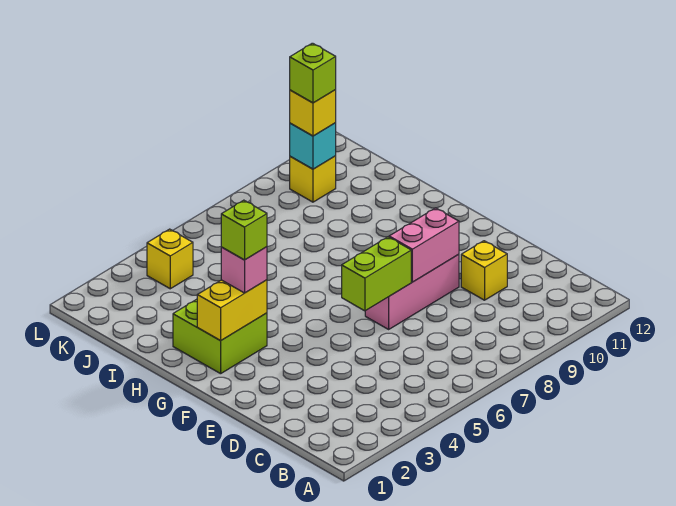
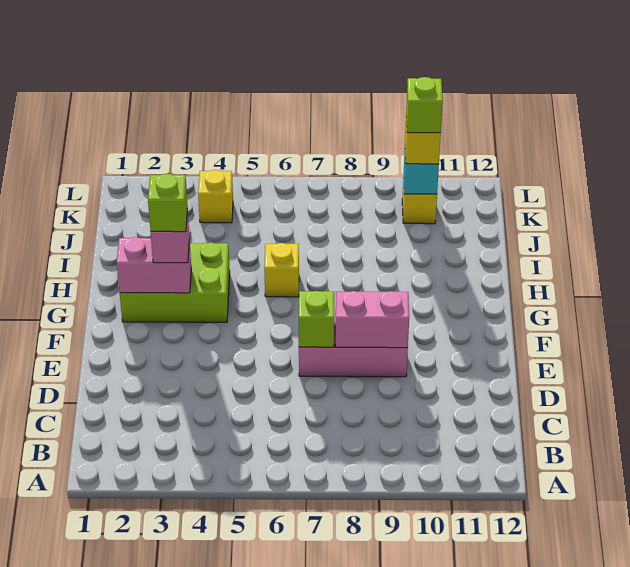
yellow brick D10 level 1 -> yellow brick H6 level 1
lime brick E6:E7 level 2 -> lime brick E7 level 2
lime brick G2:H3 level 1 -> lime brick G2:H4 level 1
yellow brick G2:G3 level 2 -> pink brick G2:G3 level 2

